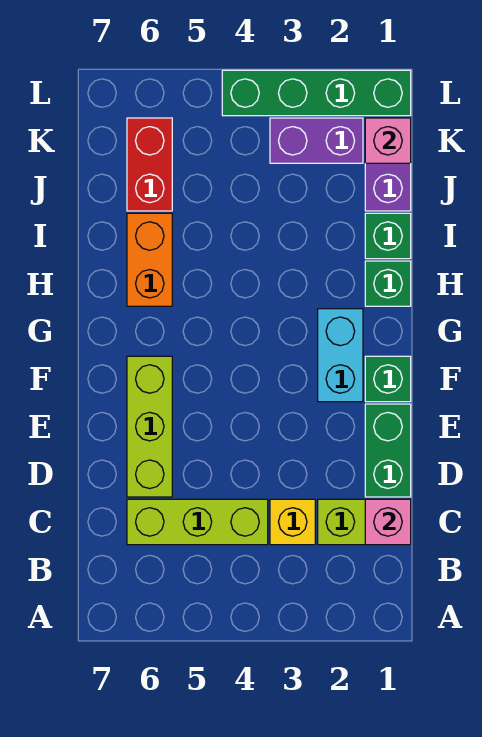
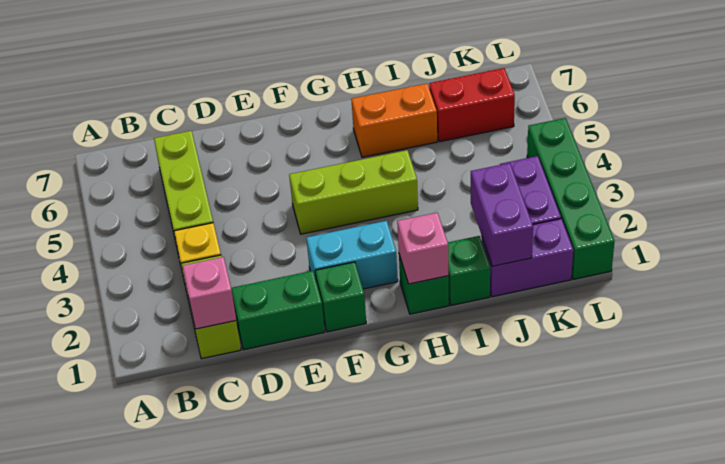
lime brick D6:F6 level 1 -> lime brick F4:H4 level 1
none -> purple brick J1:J2 level 2
pink brick K1 level 2 -> pink brick H1 level 2

